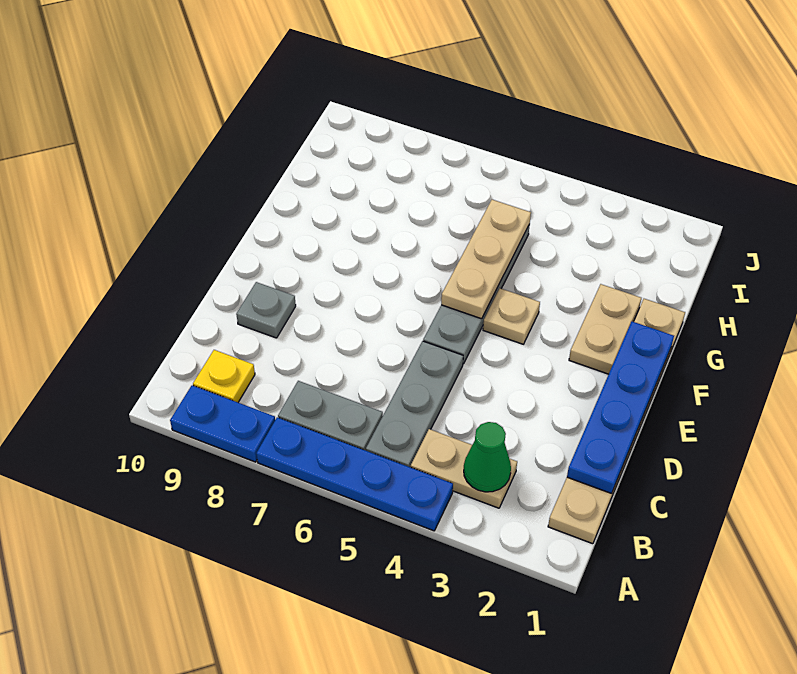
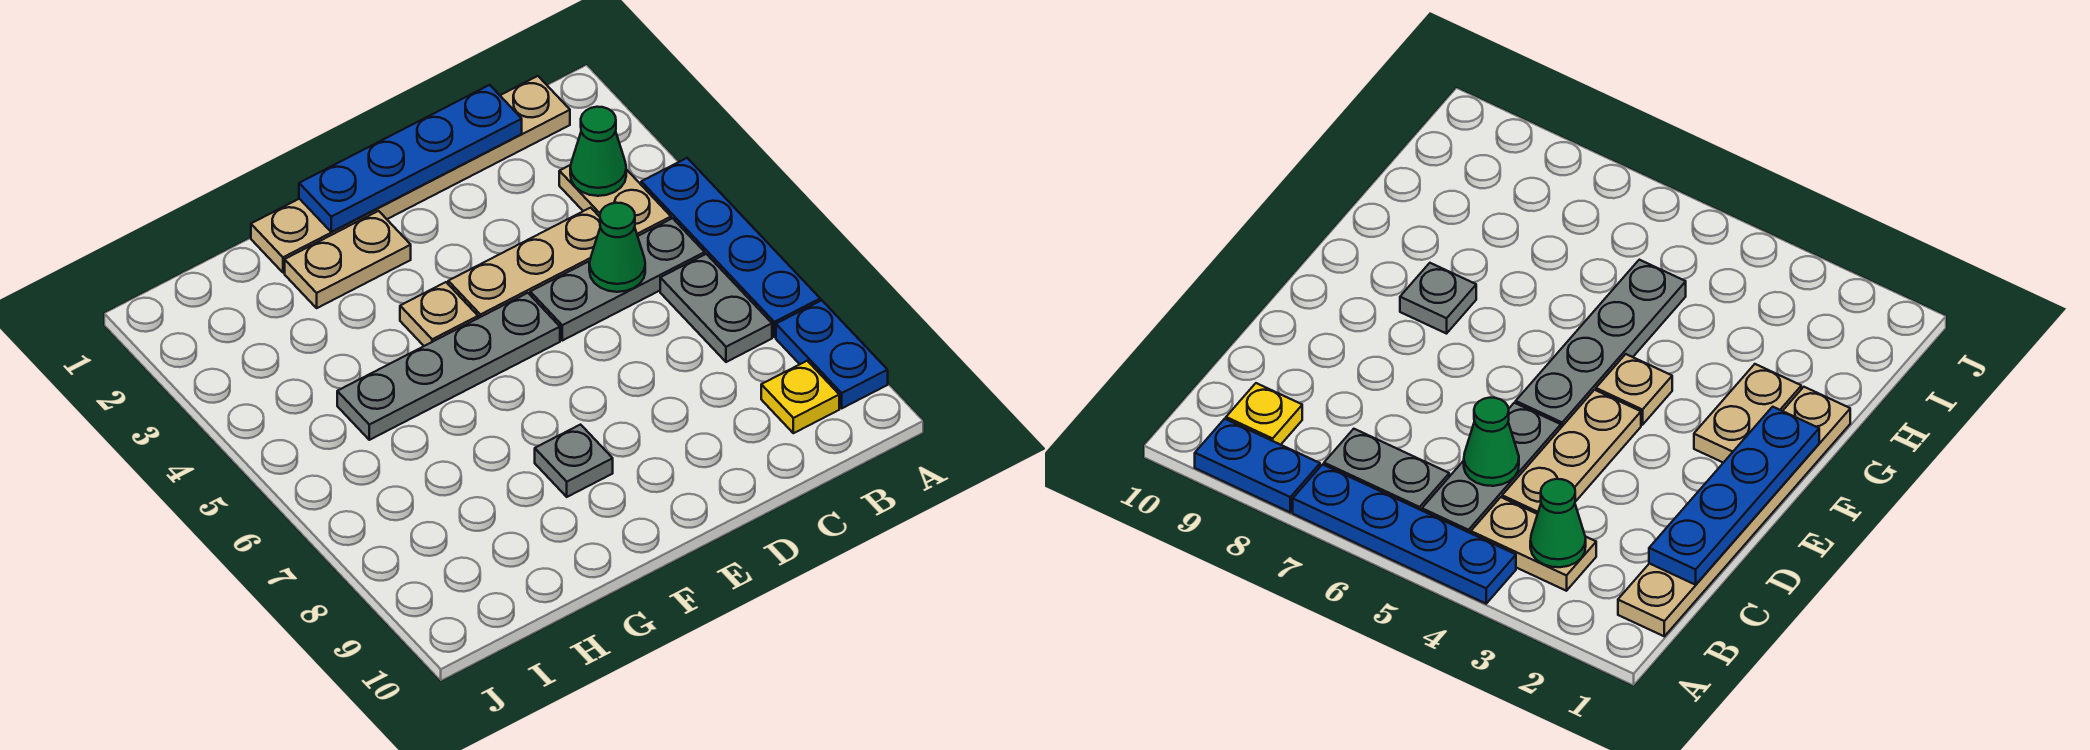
none -> green cone C5 level 2
grey plate D9 level 1 -> grey plate F8 level 1
tan plate F5:H5 level 2 -> tan plate C4:E4 level 1

